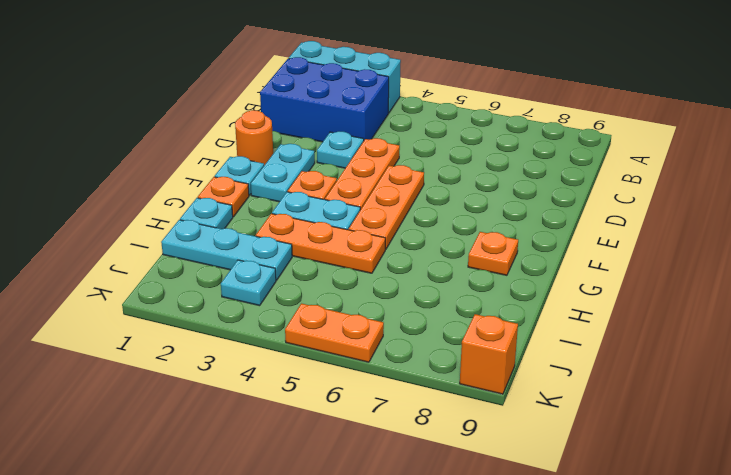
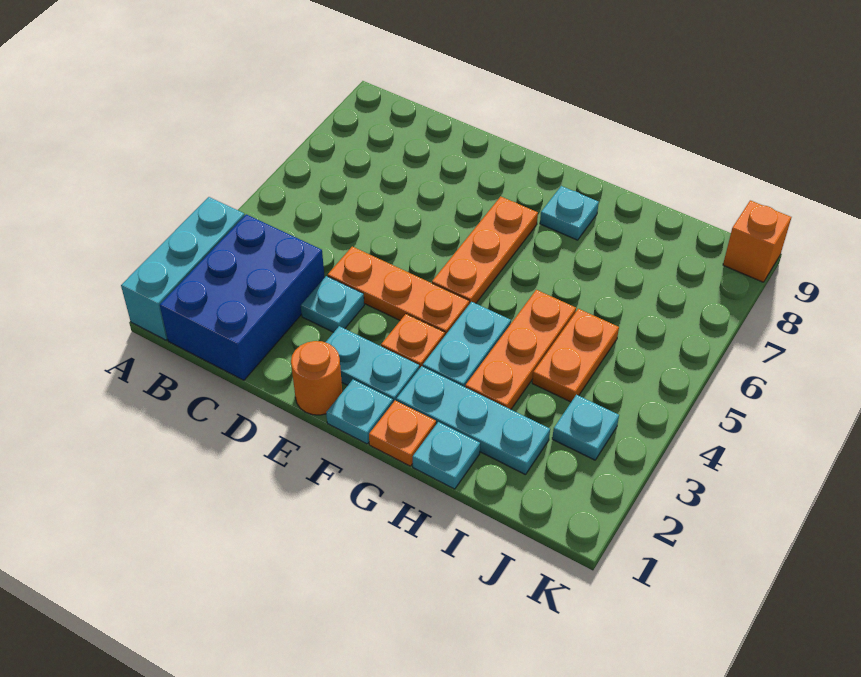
orange plate E5:G5 level 1 -> orange plate F5:F7 level 1
orange plate G8 level 1 -> cyan plate G8 level 1
cyan plate I1:I3 level 1 -> cyan plate G2:I2 level 1
orange plate K5:K6 level 1 -> orange plate I4:I5 level 1

